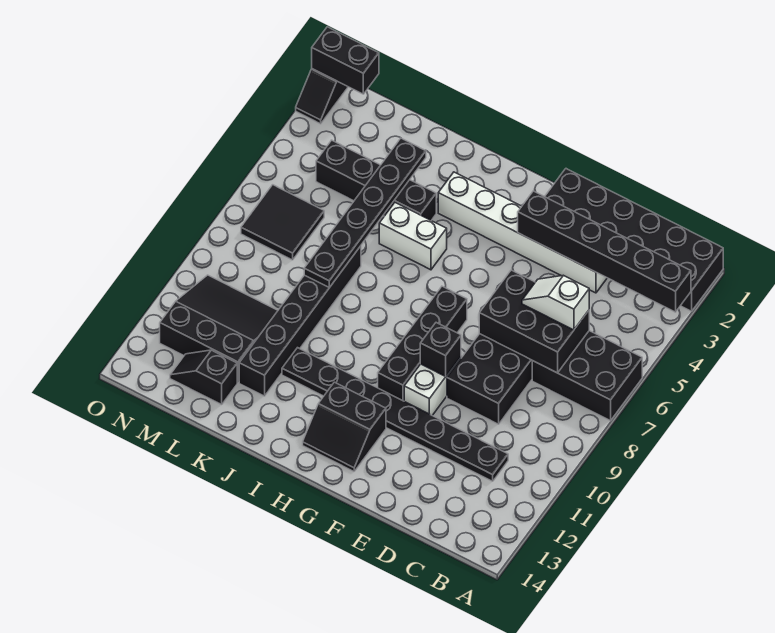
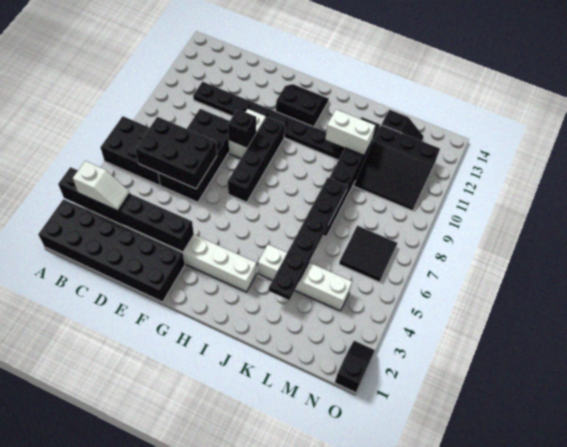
white slope C6:D6 level 3 top C -> white slope B3:C3 level 3 top B
white brick I5:J5 level 1 -> white brick J11:K11 level 2
black brick J4:M4 level 1 -> white brick J4:M4 level 1
black brick N1:O1 level 2 -> none

